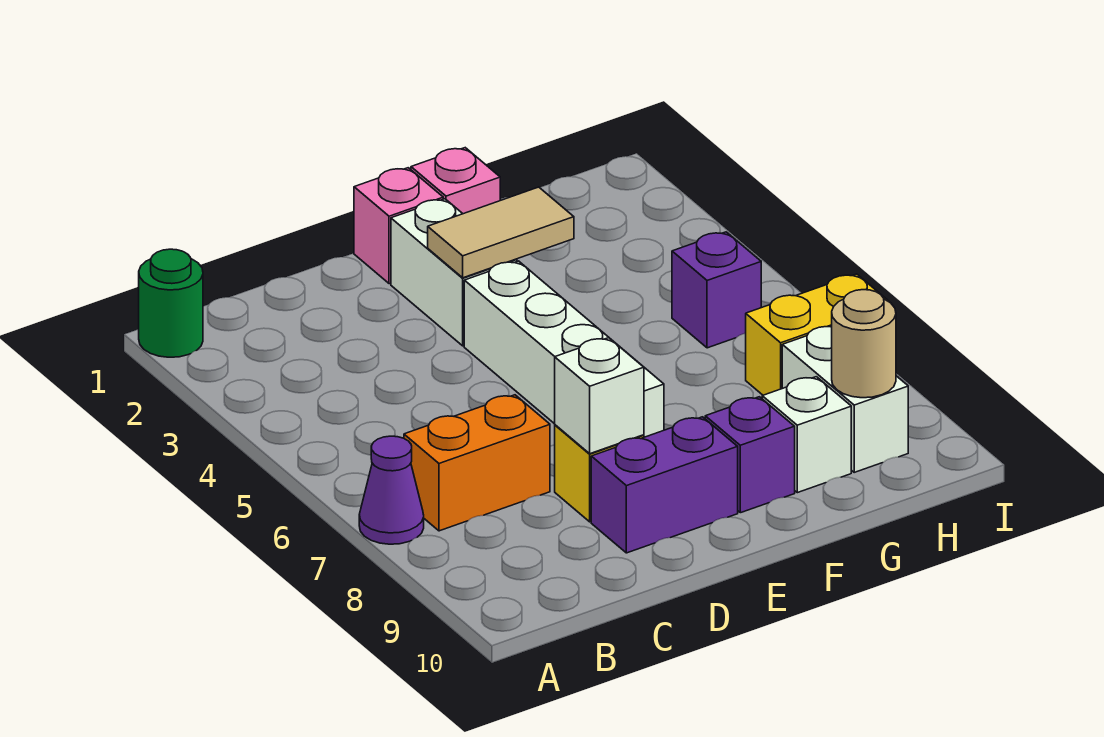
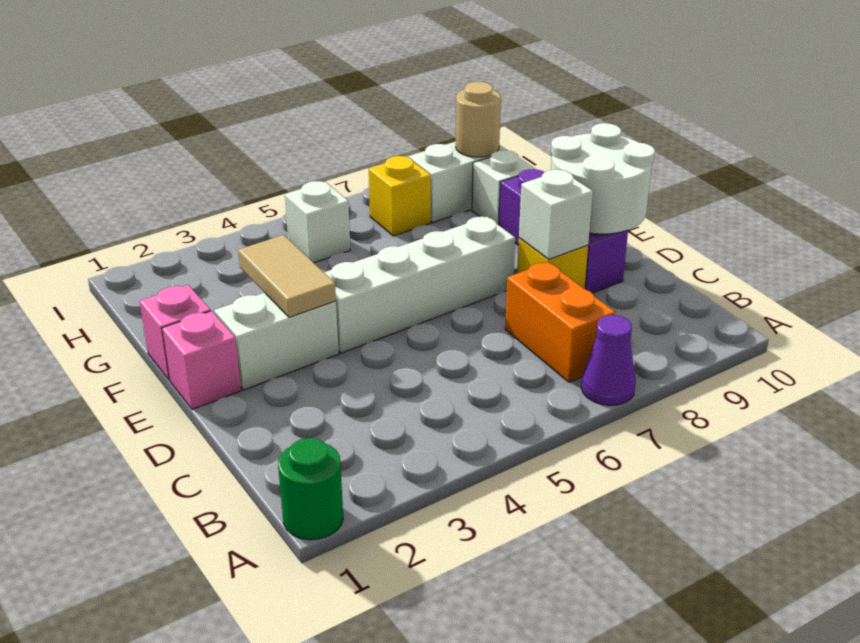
none -> white round brick D9:E10 level 2
purple brick H5 level 1 -> white brick H5 level 1
yellow brick H7:I7 level 1 -> yellow brick H7 level 1

